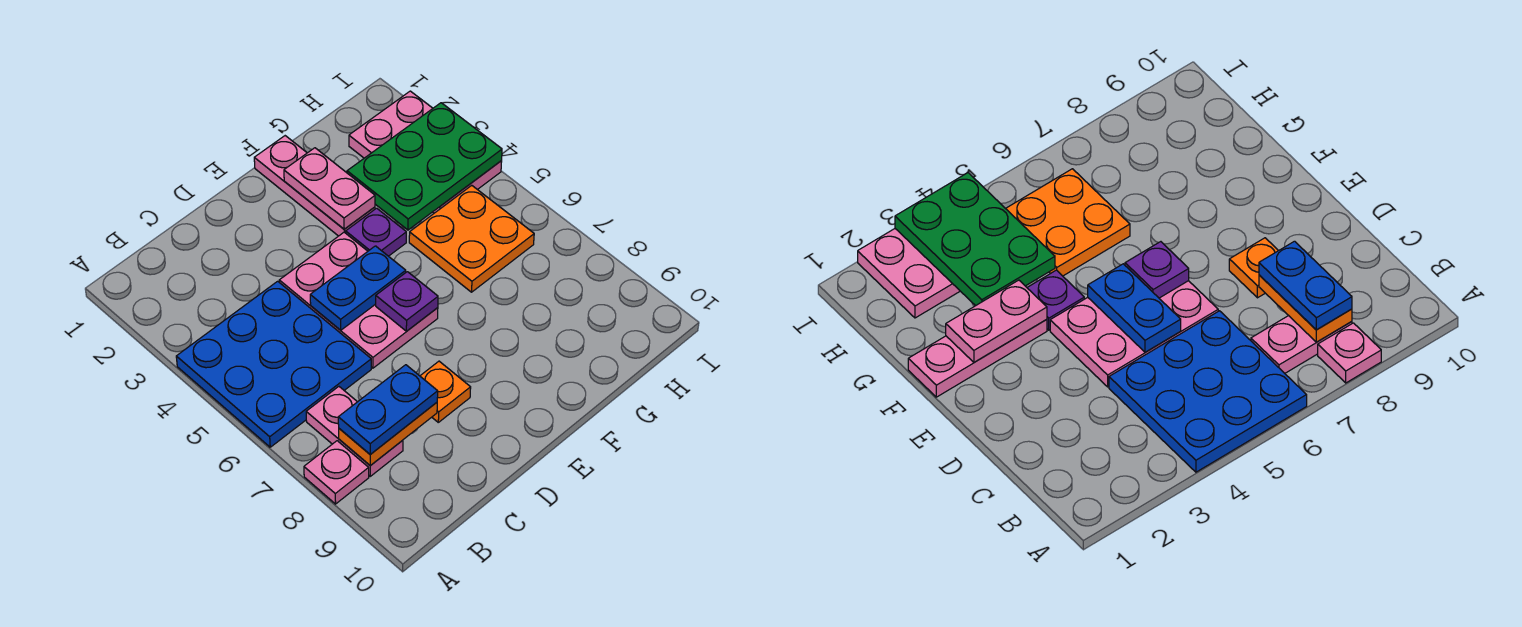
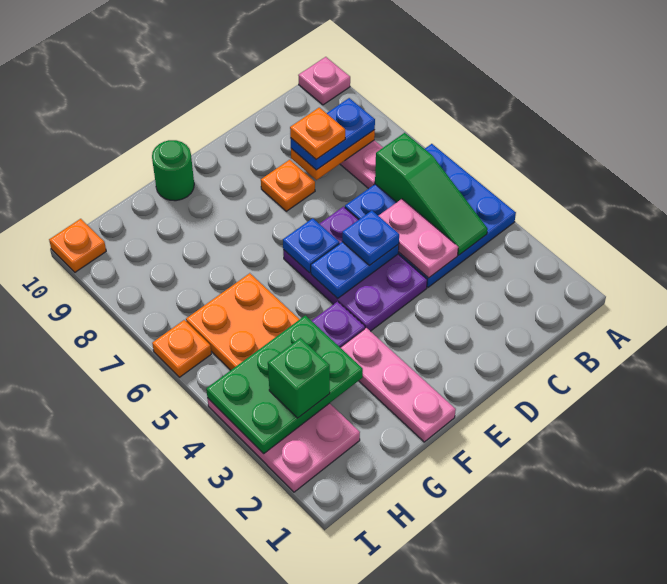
pink plate A8 level 1 -> pink plate A10 level 1
none -> green slope B4:B6 level 2 top 6
none -> orange plate C8 level 4
pink plate D4:E6 level 1 -> purple plate D4:E6 level 1
none -> blue plate D5 level 3
purple plate E6 level 2 -> blue plate E6 level 2
pink plate F2:F3 level 2 -> pink plate C4:C5 level 2
none -> green round brick F10 level 1
none -> green brick H3 level 3
none -> orange plate I6 level 1
none -> orange plate I10 level 1

